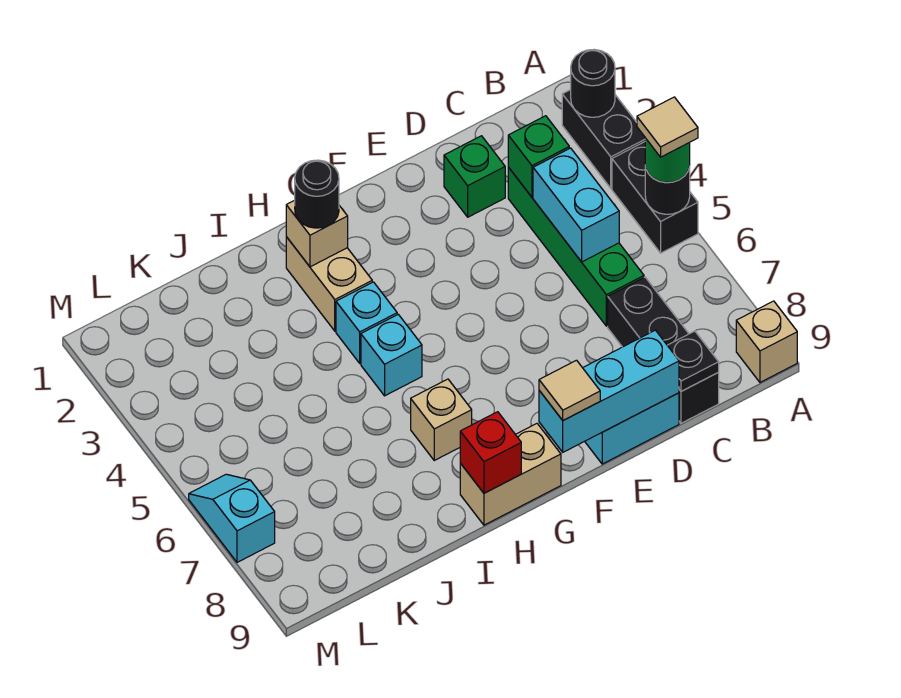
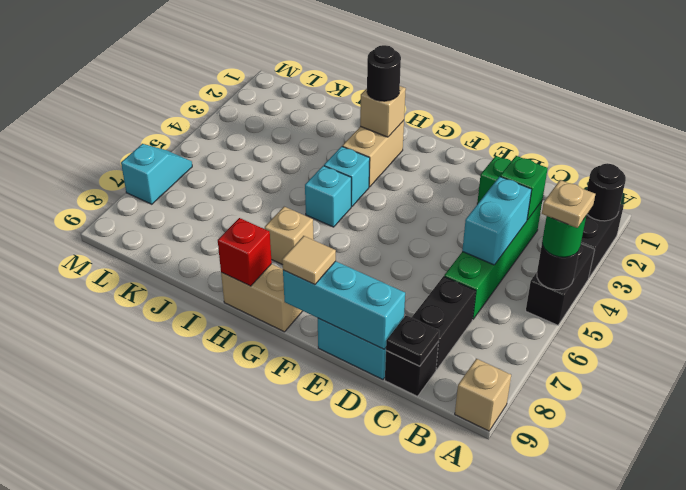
tan tile A5 level 4 -> tan plate A5 level 4

